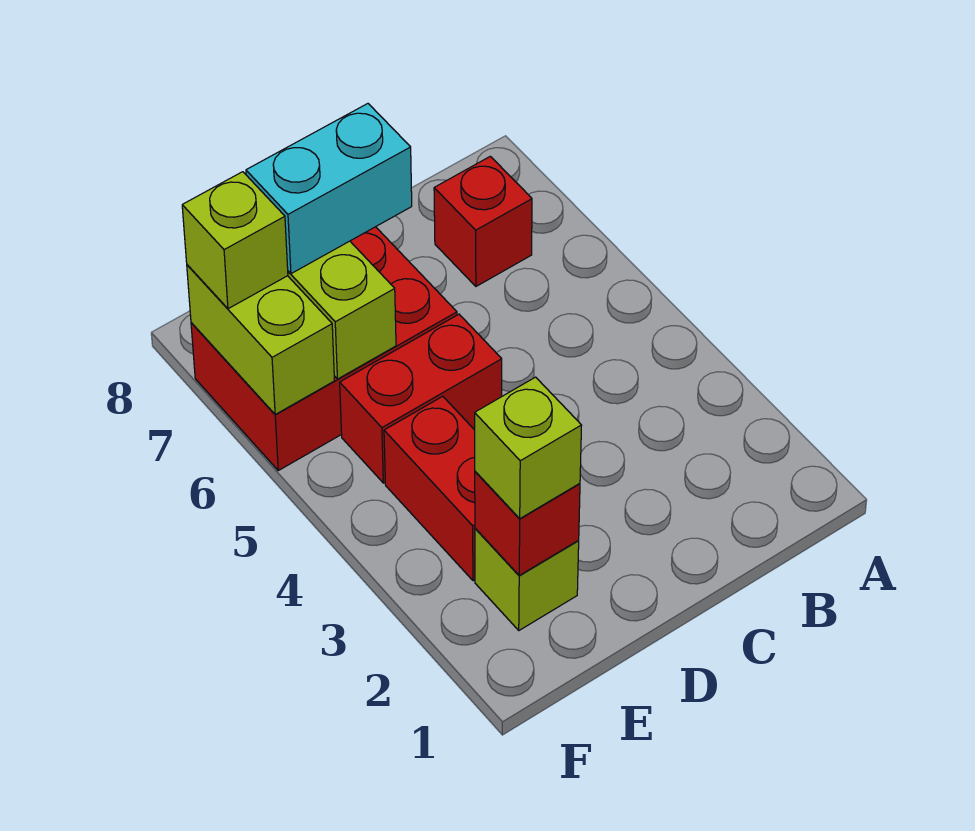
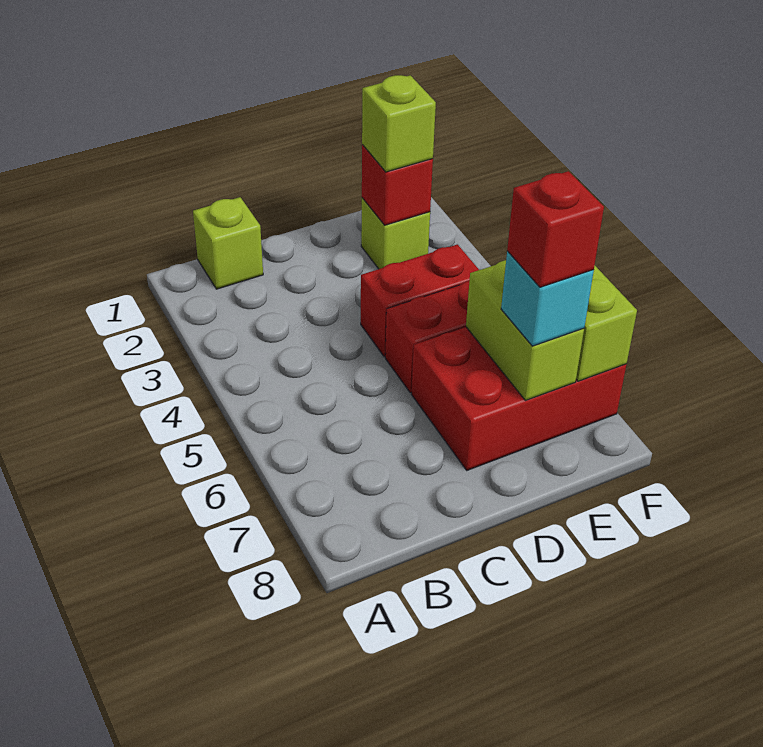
red brick B7 level 1 -> red brick E7 level 4
cyan brick D7:E7 level 3 -> cyan brick E7 level 3
red brick E3:E4 level 1 -> red brick D4:E4 level 1
lime brick F7 level 3 -> lime brick B1 level 1

